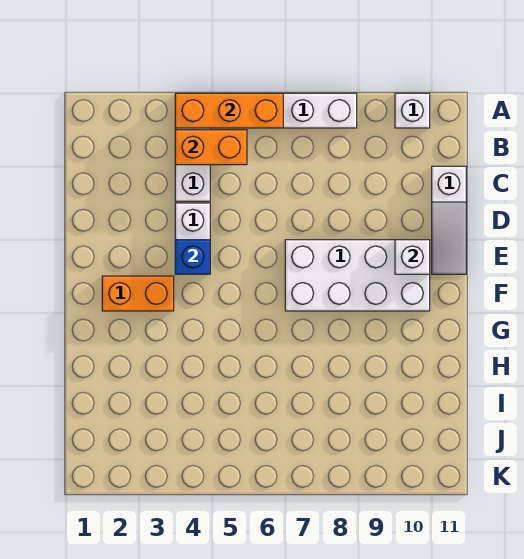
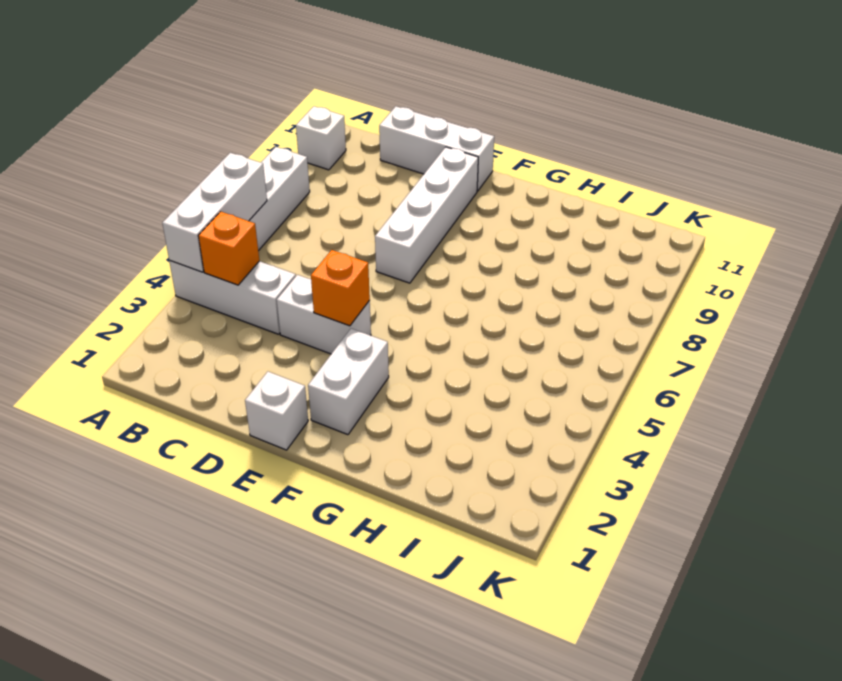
orange brick A4:A6 level 2 -> white brick A4:A6 level 2
orange brick B4:B5 level 2 -> orange brick B4 level 2
white slope C11:E11 level 1 top C -> white brick C11:E11 level 1
blue brick E4 level 2 -> orange brick E4 level 2
white brick E7:F10 level 1 -> white brick E7:E10 level 1
white brick E10 level 2 -> white brick E1 level 1
orange brick F2:F3 level 1 -> white brick F2:F3 level 1

